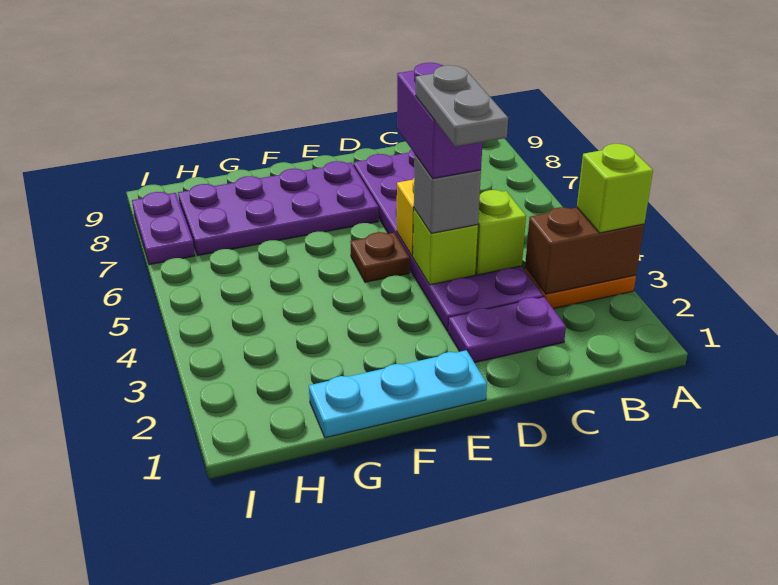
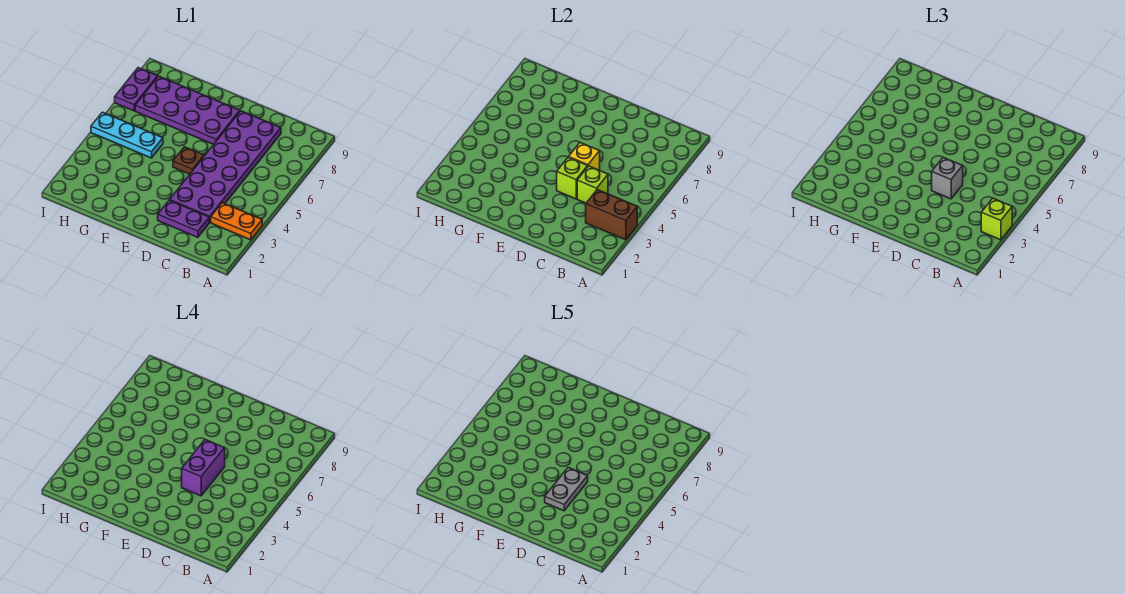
cyan plate E1:G1 level 1 -> cyan plate G5:I5 level 1

